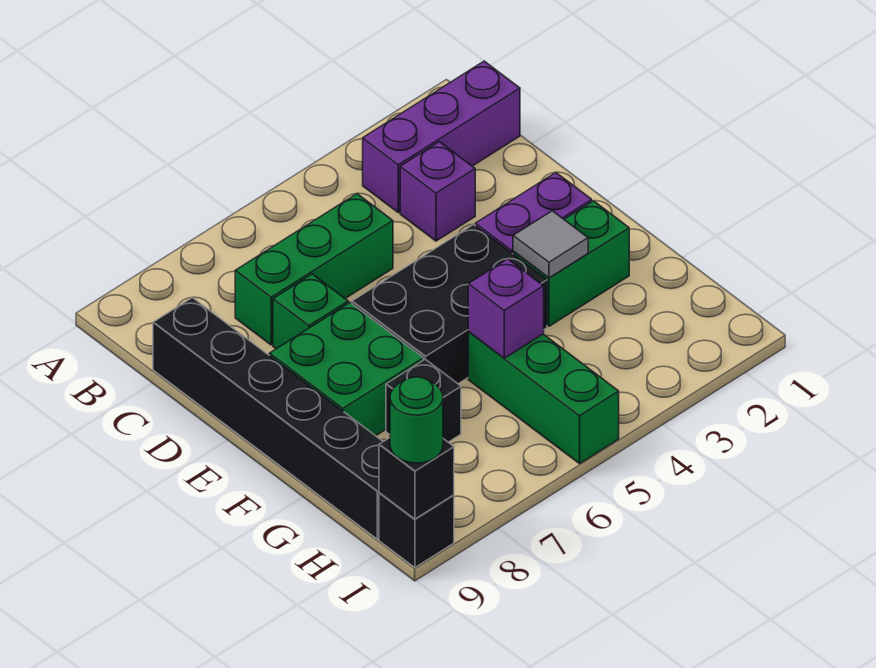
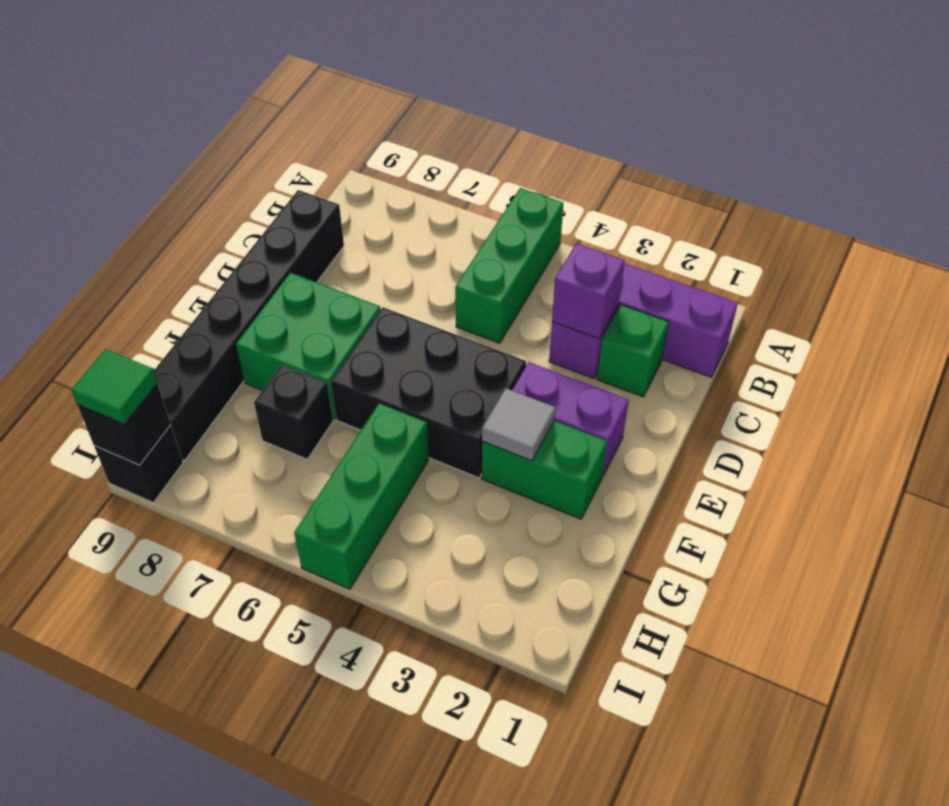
green brick C5:C7 level 1 -> green brick A5:C5 level 1
green brick D7 level 1 -> green brick C2 level 1
purple brick G5 level 2 -> purple brick C3 level 2
green round brick I9 level 3 -> green tile I9 level 3

